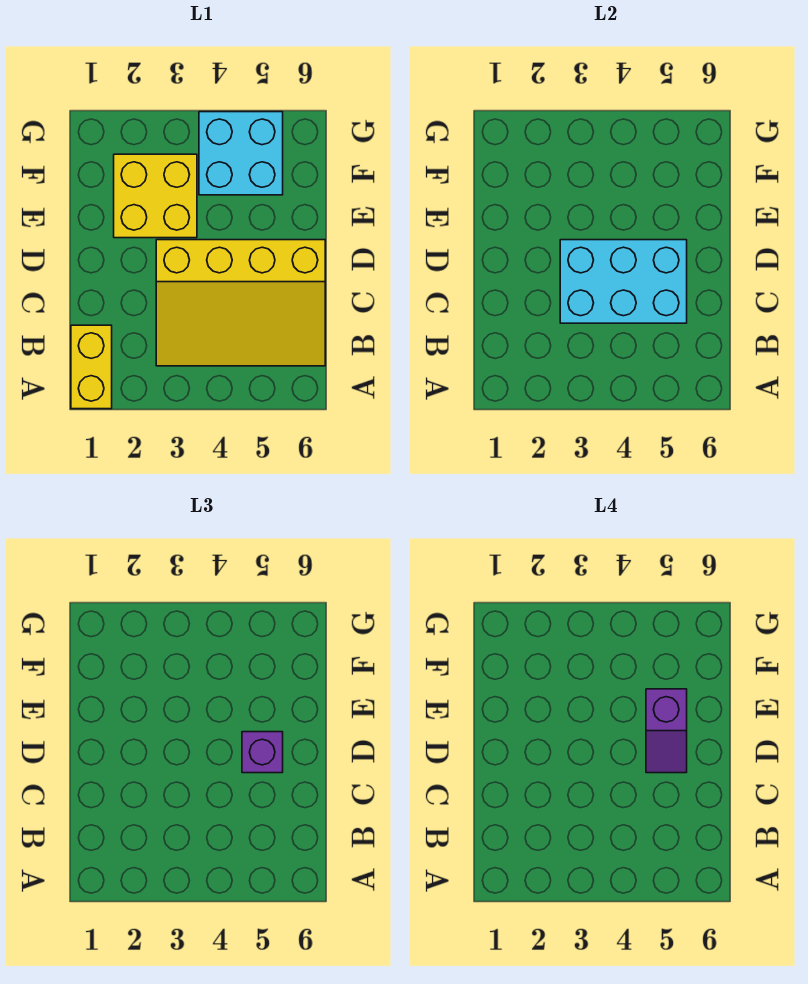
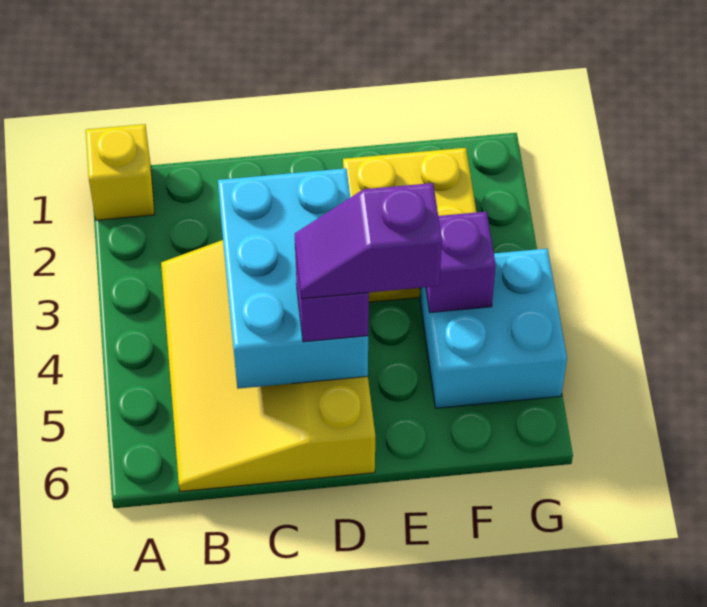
yellow brick A1:B1 level 1 -> yellow brick A1 level 1
none -> purple brick F4 level 2

